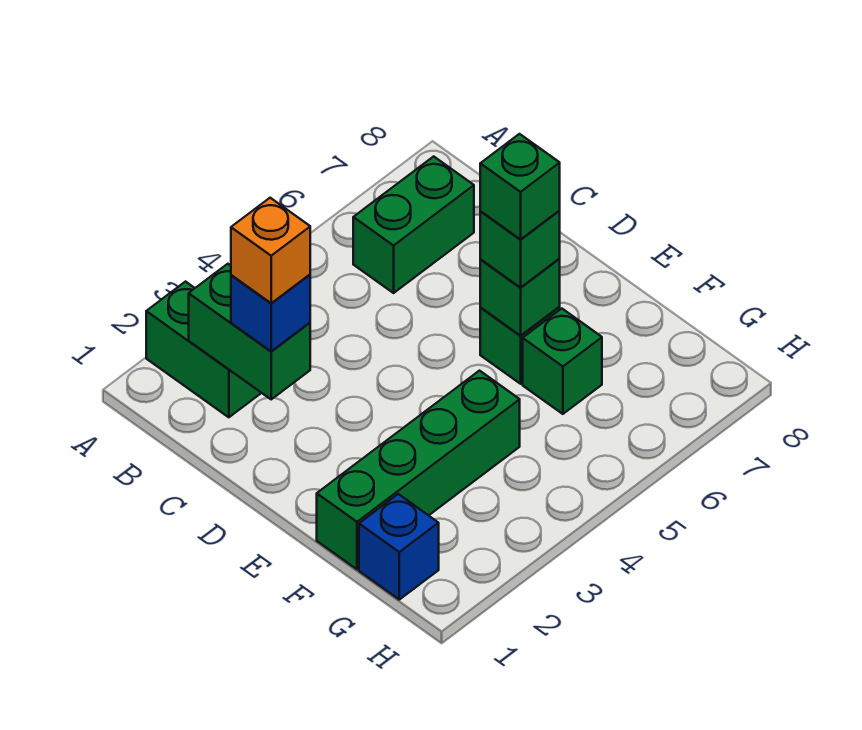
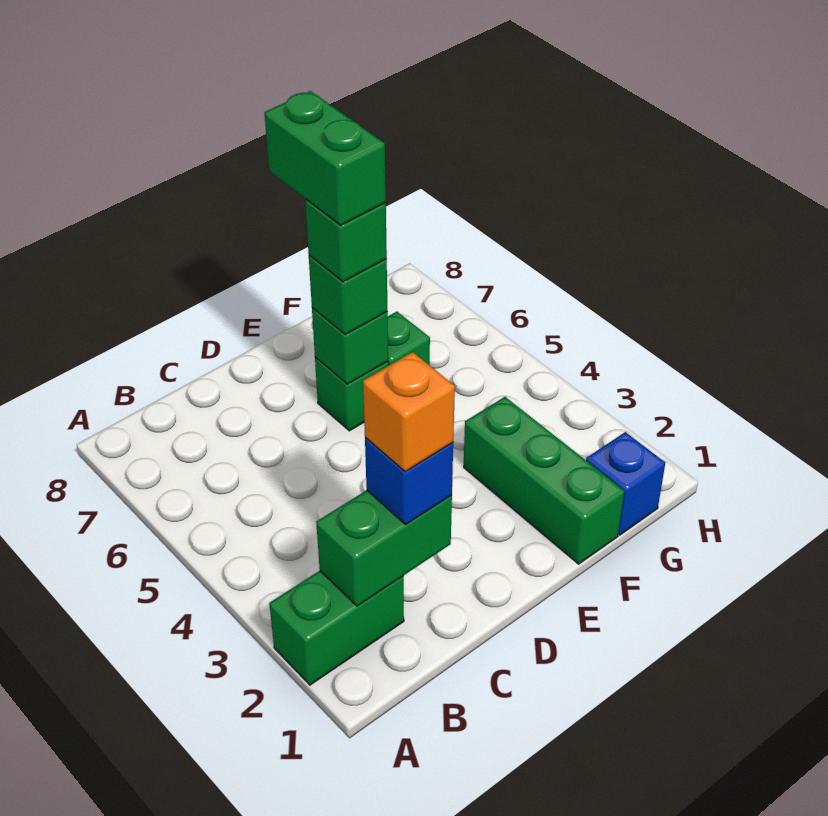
green brick B6:B7 level 1 -> green brick E6:E7 level 5
green brick F1:F4 level 1 -> green brick F1:F3 level 1

